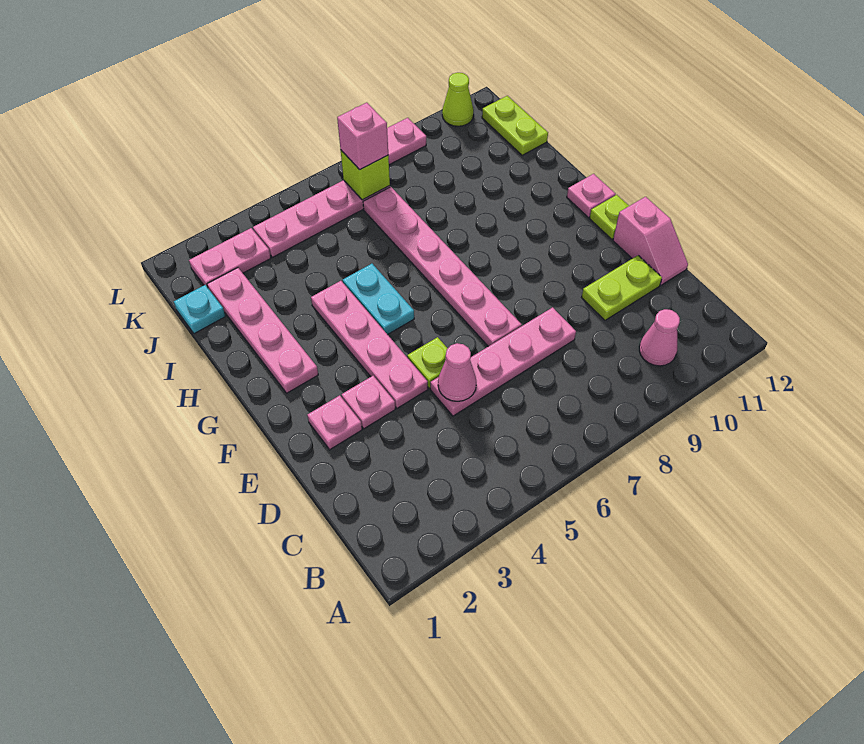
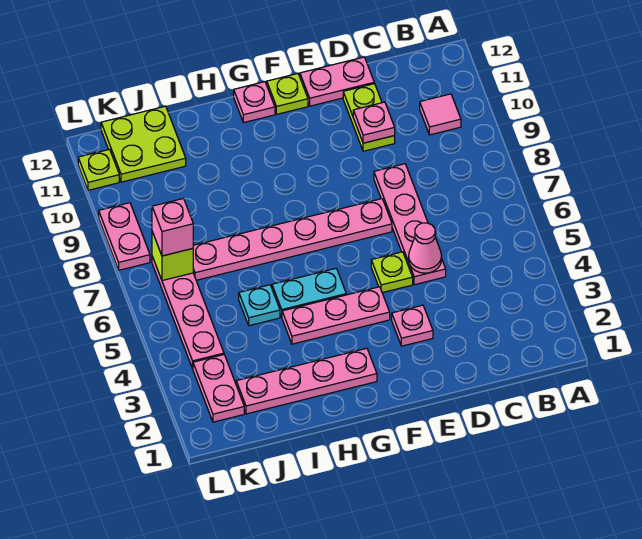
pink cone B10 level 1 -> pink tile B10 level 1
pink slope D12:E12 level 1 top E -> pink plate D12:E12 level 1
pink plate E2 level 1 -> pink plate D10 level 2
pink plate E4:H4 level 1 -> pink plate F4:H4 level 1
cyan plate J1 level 1 -> cyan plate I5 level 1
lime plate J12:K12 level 1 -> lime plate J11:K12 level 1
lime cone L11 level 1 -> lime plate L11 level 1

